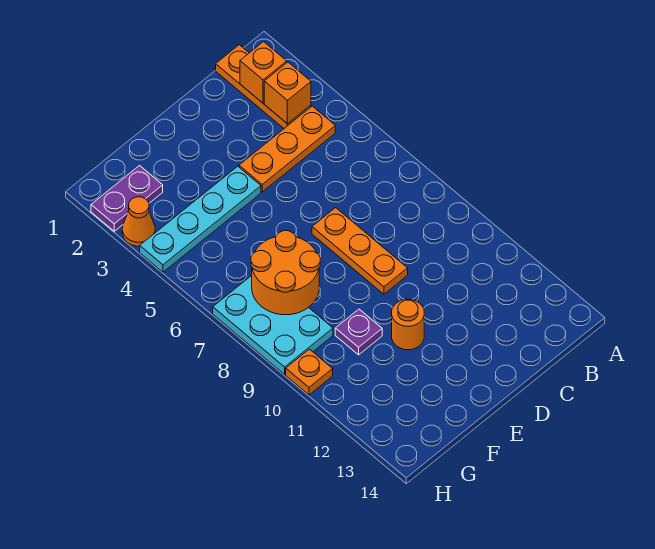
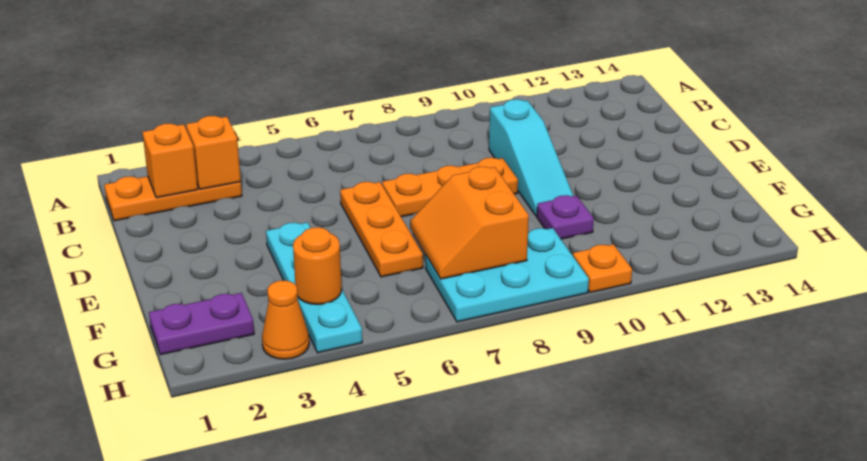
orange plate B4:D4 level 1 -> orange plate D6:F6 level 1
none -> cyan slope C10:E10 level 1 top C
orange round brick E11 level 1 -> orange round brick G4 level 2
orange round brick F7:G8 level 2 -> orange slope F7:G8 level 2 top 8
purple plate G2:H2 level 1 -> purple plate G1:G2 level 1

